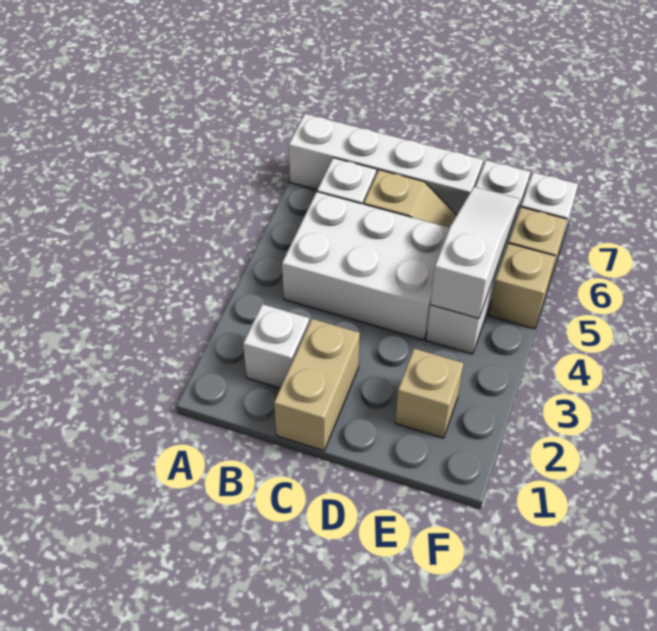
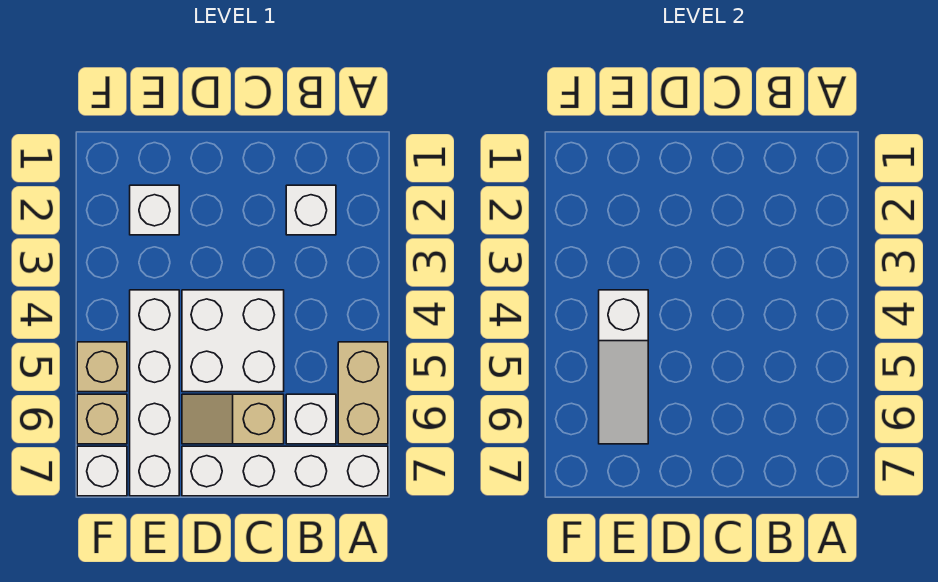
white brick B4:D5 level 1 -> white brick C4:D5 level 1
tan brick C1:C2 level 1 -> tan brick A5:A6 level 1
tan brick E2 level 1 -> white brick E2 level 1

